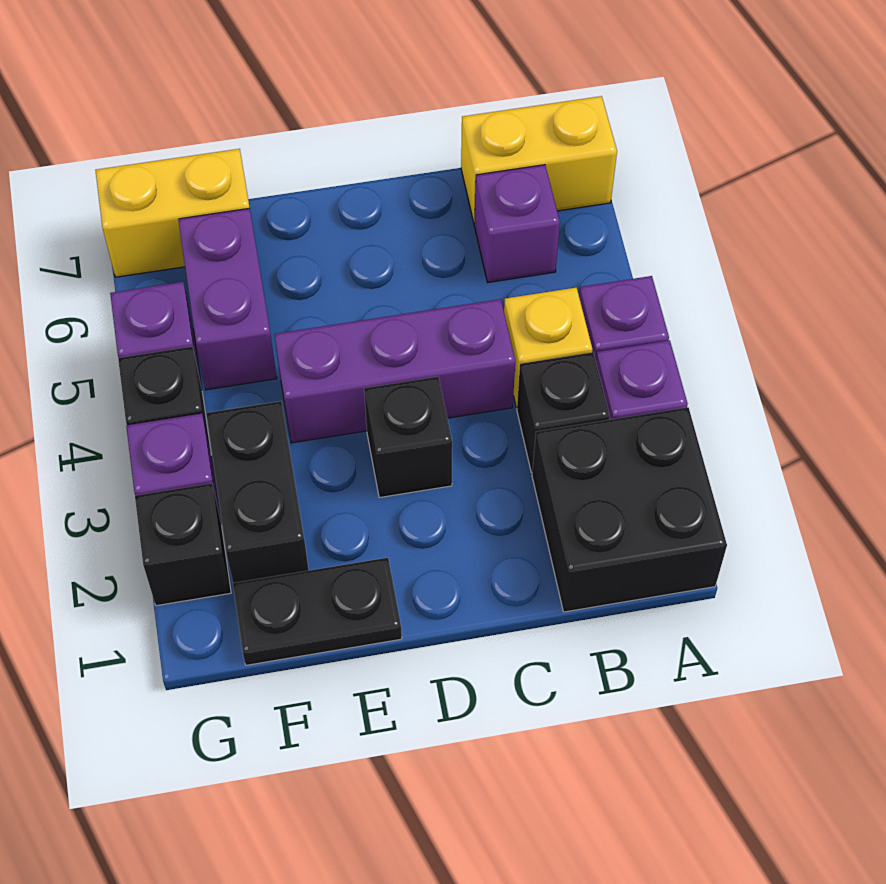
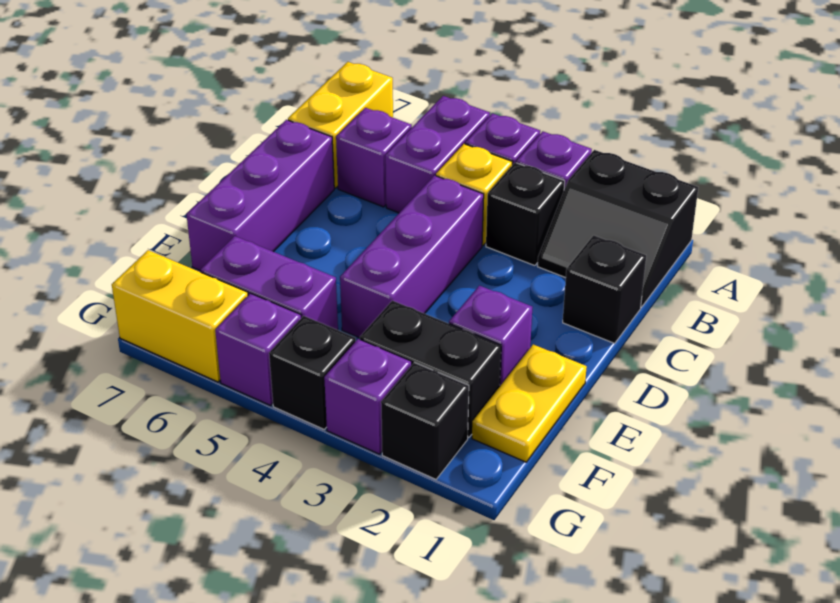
black brick A1:B2 level 1 -> black slope A1:B2 level 1 top A
none -> purple brick A5:B5 level 1
none -> purple brick C7:E7 level 1
black brick D3 level 1 -> black brick C1 level 1
black plate E1:F1 level 1 -> yellow plate E1:F1 level 1
none -> purple brick E2 level 1
yellow brick F7:G7 level 1 -> yellow brick G6:G7 level 1

